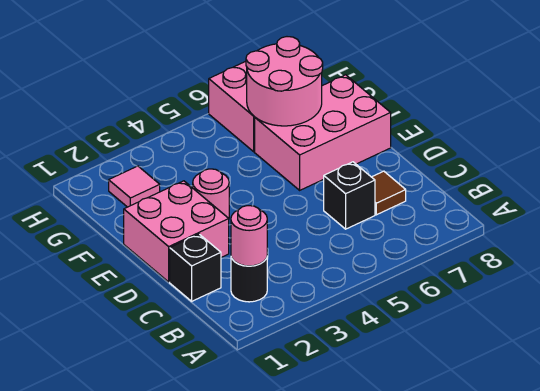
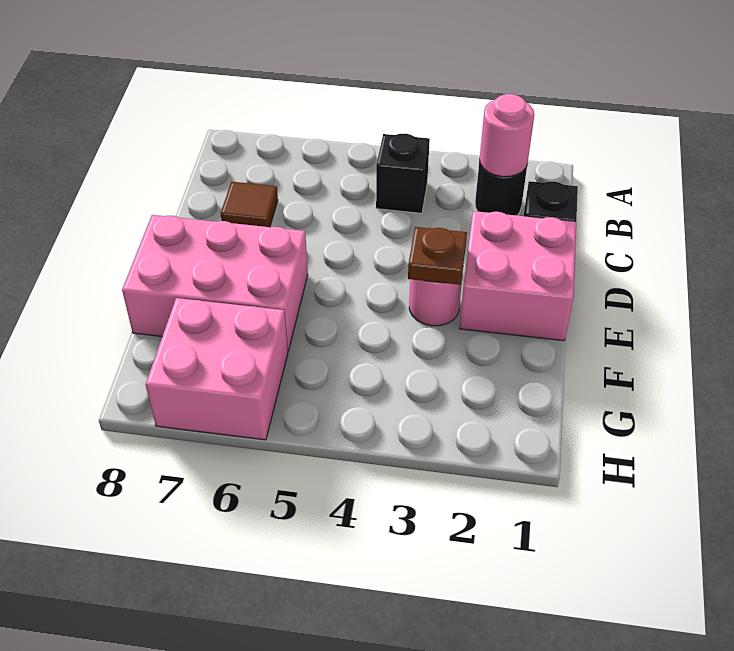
black brick C6 level 1 -> black brick B4 level 1
none -> brown plate E3 level 2
pink round brick F6:G7 level 2 -> none
pink tile G2 level 1 -> none

